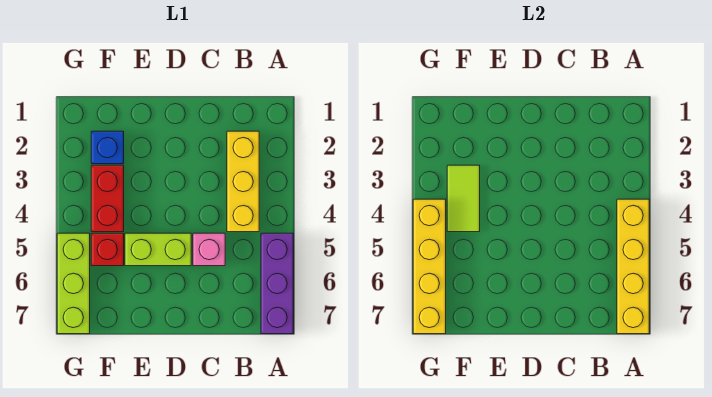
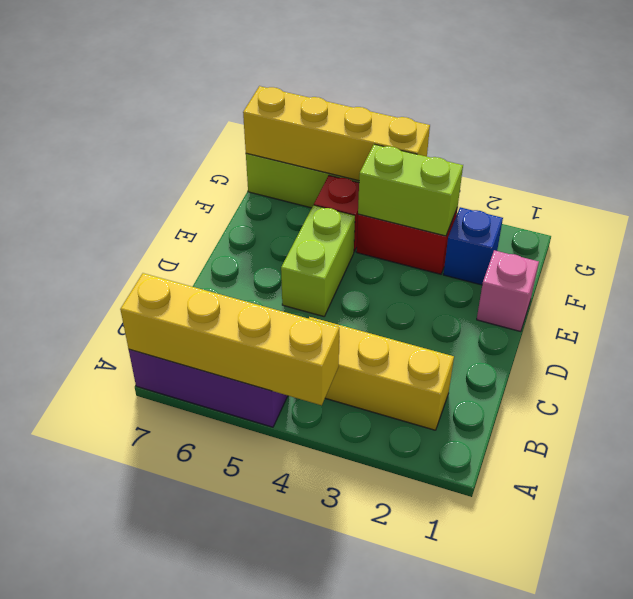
pink brick C5 level 1 -> pink brick E1 level 1
lime tile F3:F4 level 2 -> lime brick F3:F4 level 2

